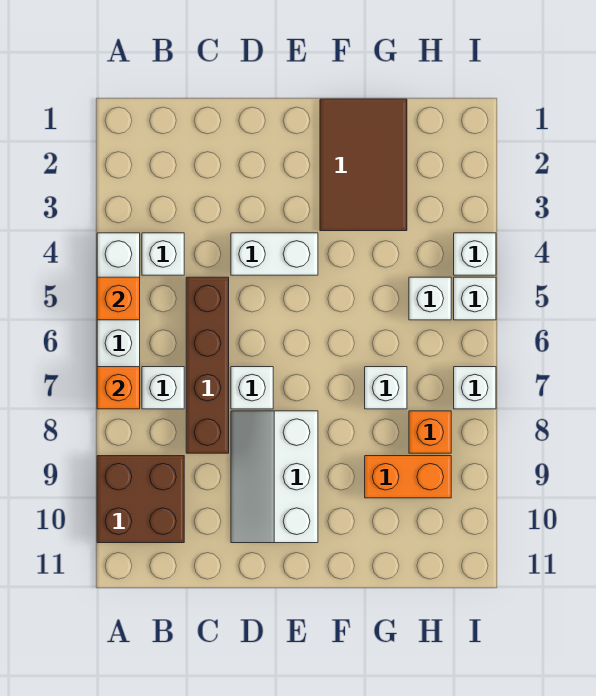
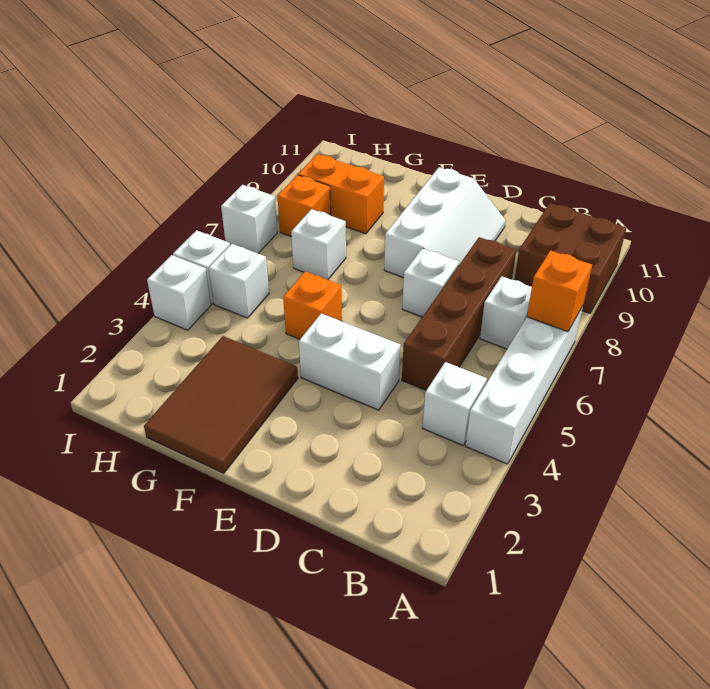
orange brick A5 level 2 -> orange brick F5 level 1

